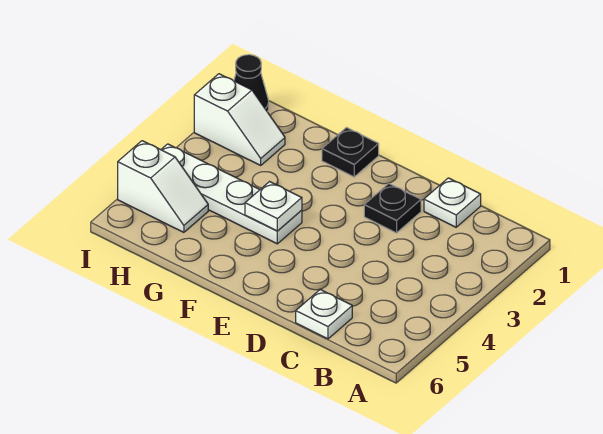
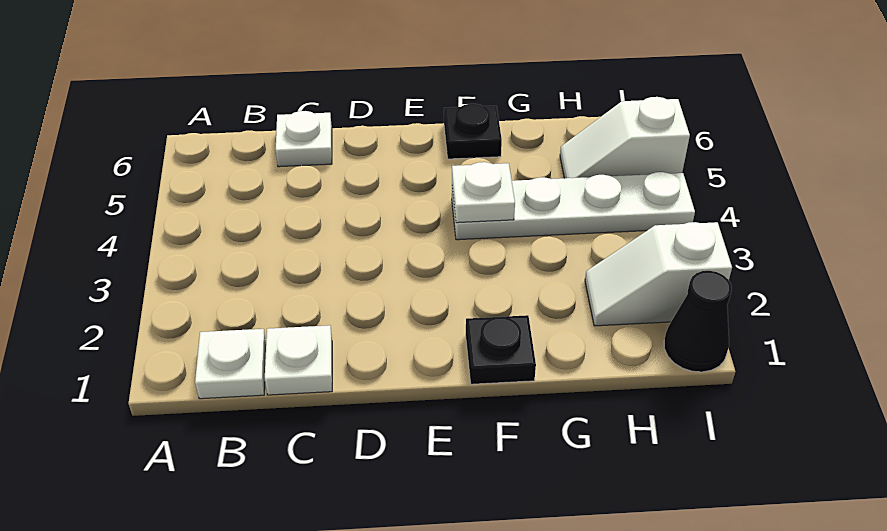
none -> white plate B1 level 1
black plate D2 level 1 -> black plate F6 level 1

